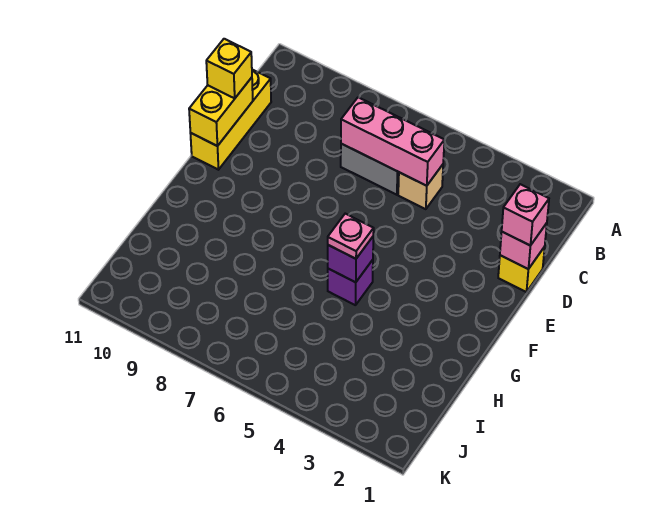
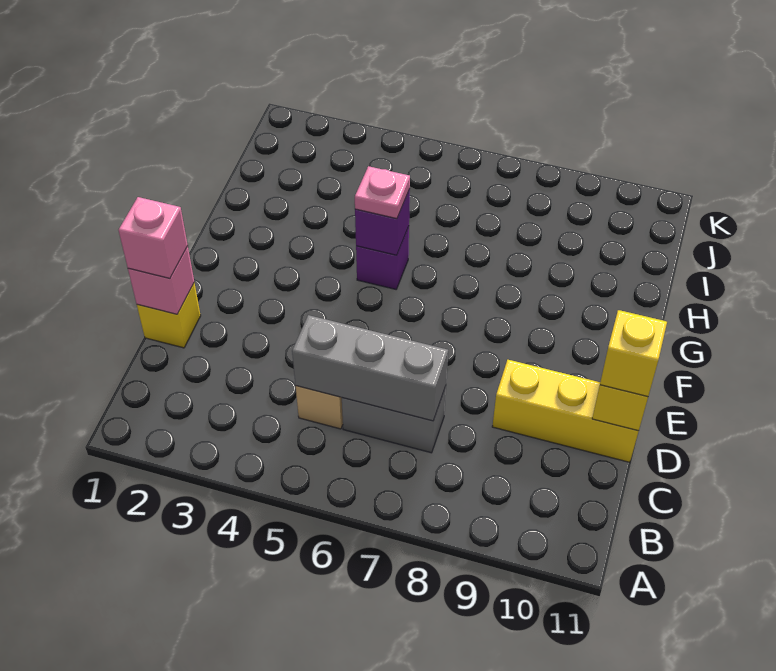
pink brick C5:C7 level 2 -> grey brick C5:C7 level 2
yellow brick C11:E11 level 1 -> yellow brick D9:D11 level 1

